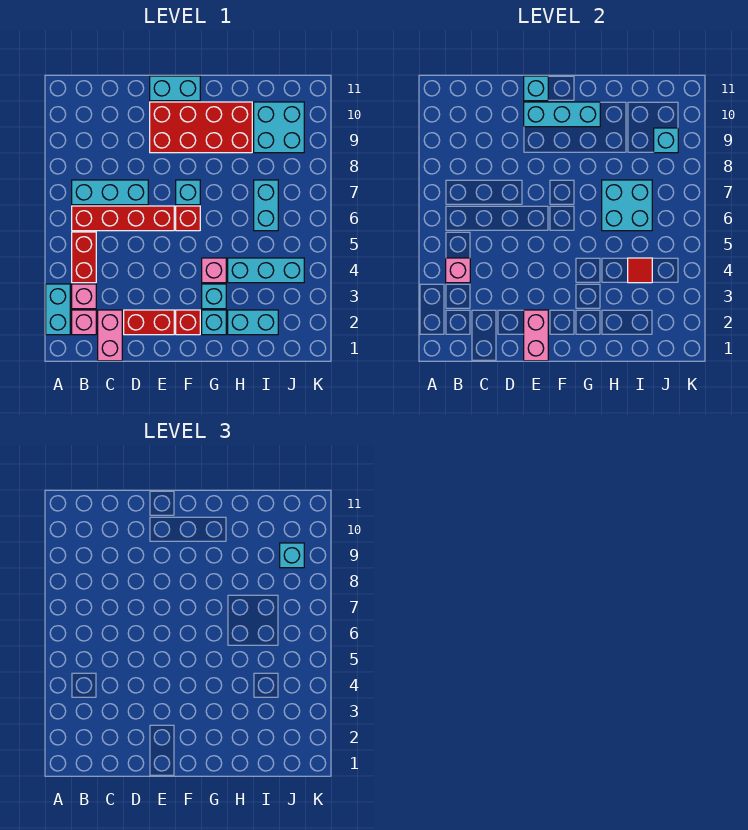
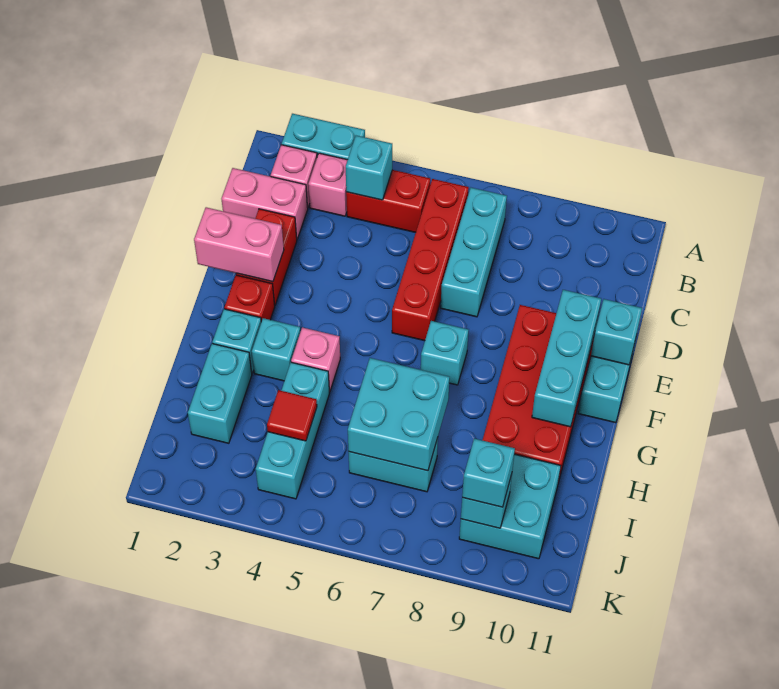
pink brick B4 level 2 -> cyan brick B4 level 2
red brick F6 level 1 -> none

